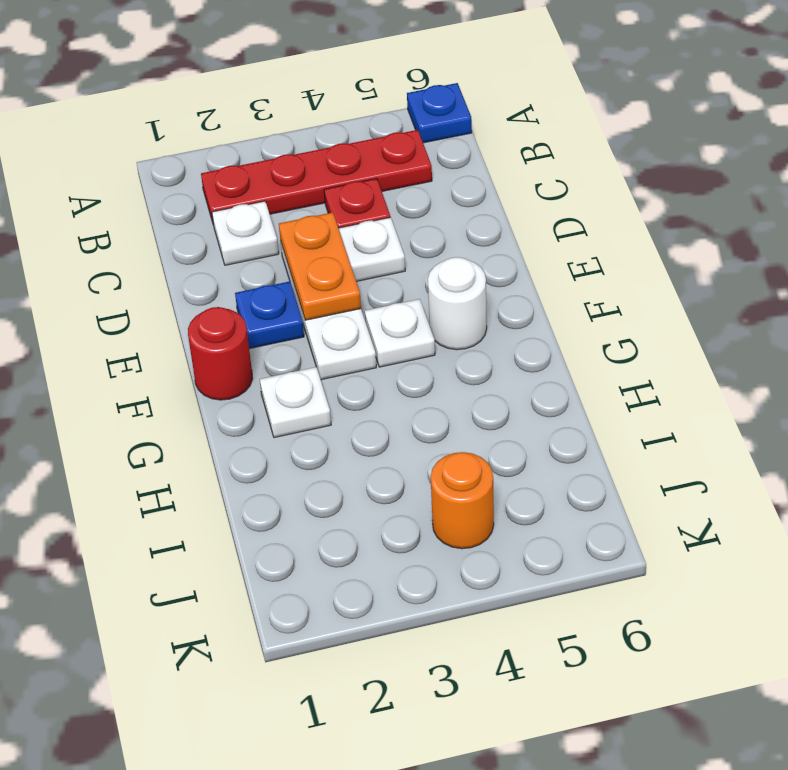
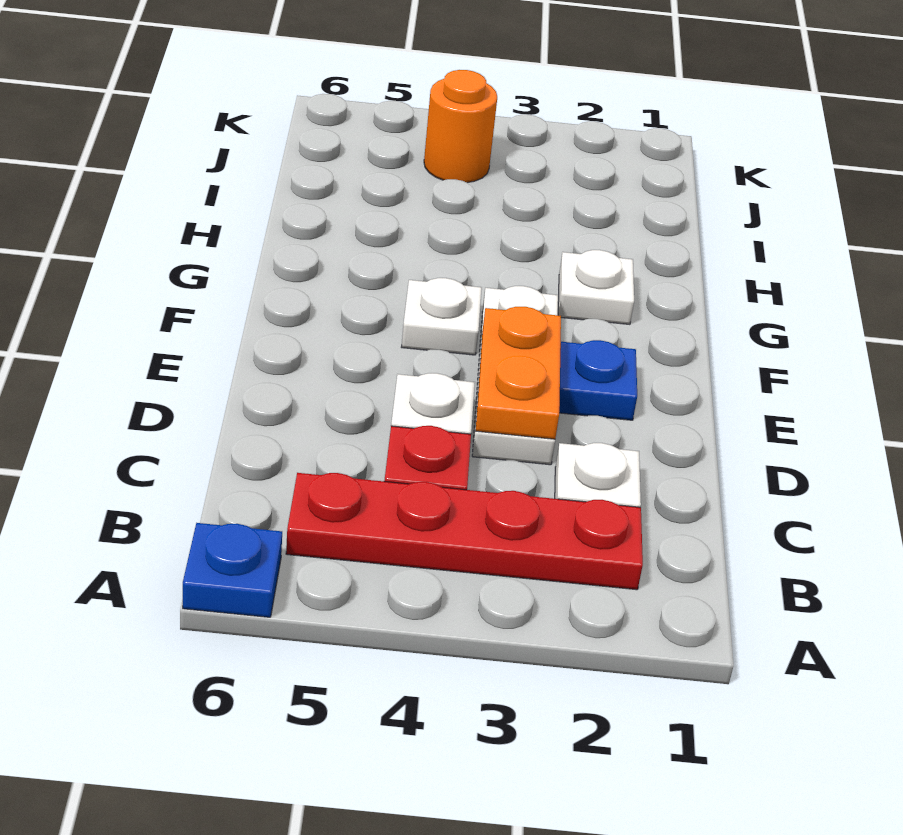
red round brick F1 level 1 -> none
white round brick F5 level 1 -> none

